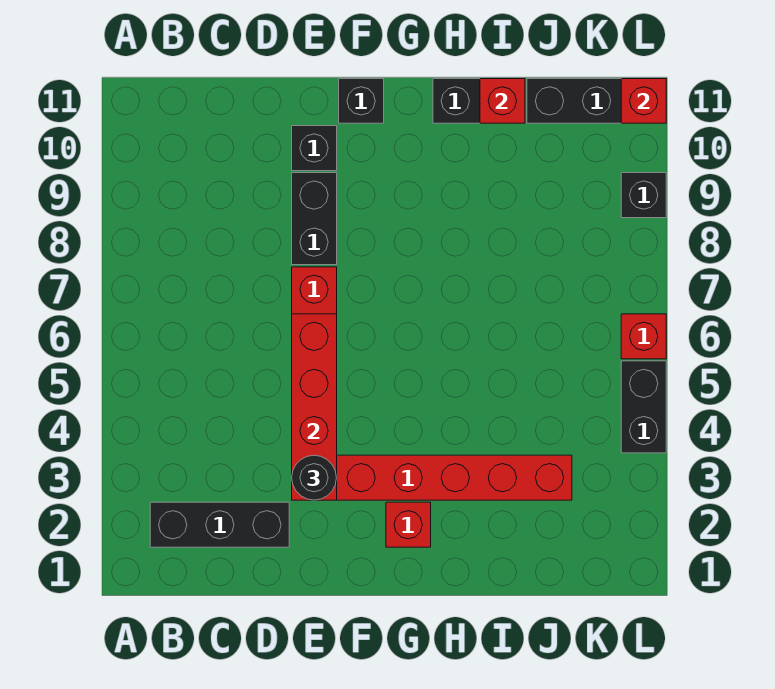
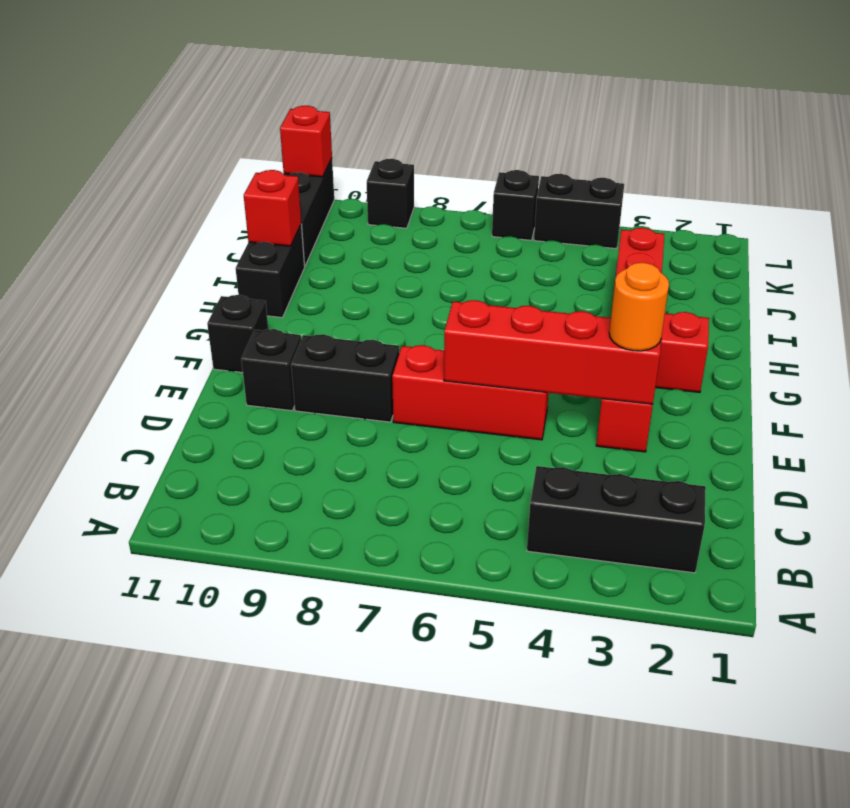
black brick B2:D2 level 1 -> black brick B2:B4 level 1
black round brick E3 level 3 -> orange round brick E3 level 3
red brick L6 level 1 -> black brick L6 level 1

